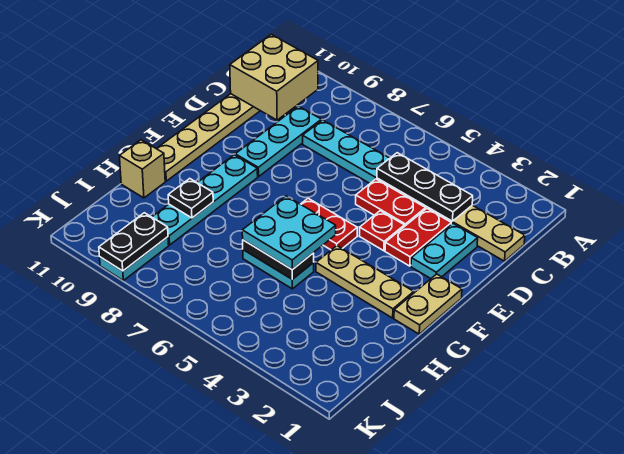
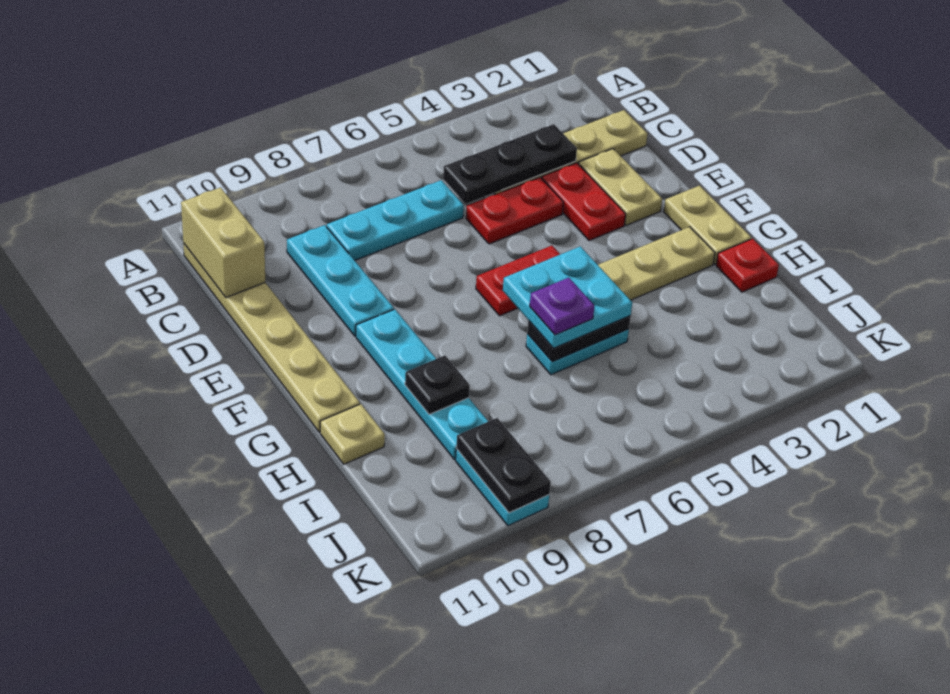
tan brick B10:C11 level 2 -> tan brick B11:C11 level 2
cyan plate D2:E2 level 1 -> tan plate D2:E2 level 1
red plate E4 level 1 -> red plate H1 level 1
none -> purple plate H6 level 4
tan brick H11 level 1 -> tan plate H11 level 1

